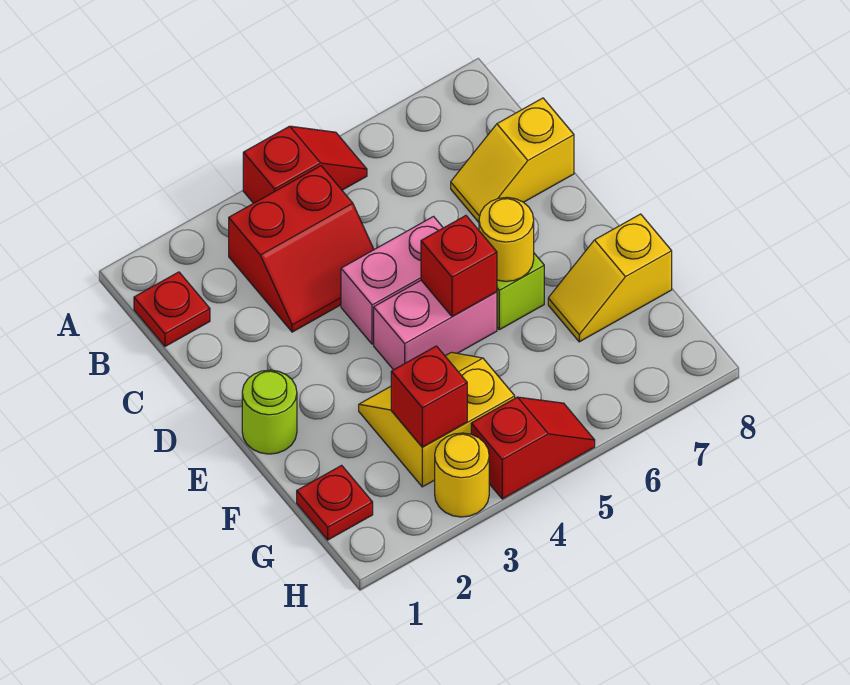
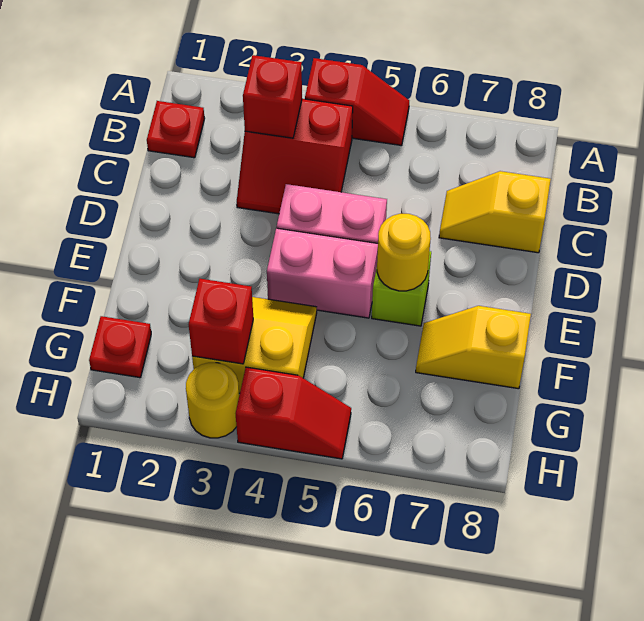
lime round brick E1 level 1 -> none
red brick E5 level 2 -> red brick B3 level 2

